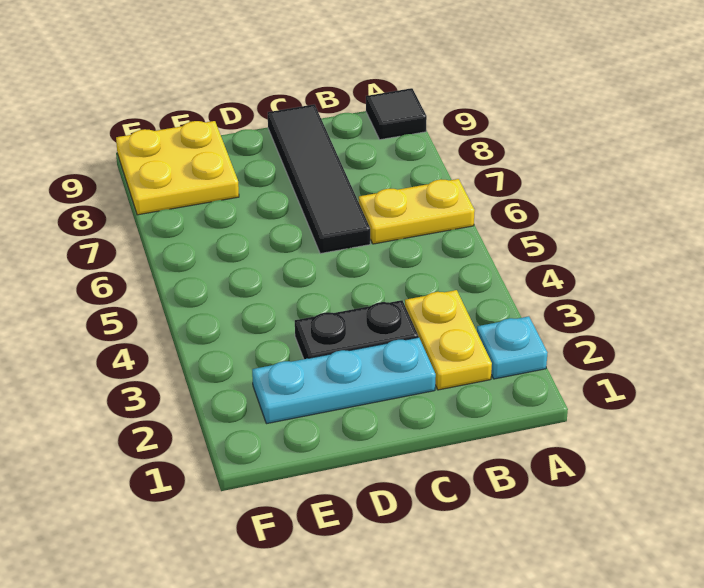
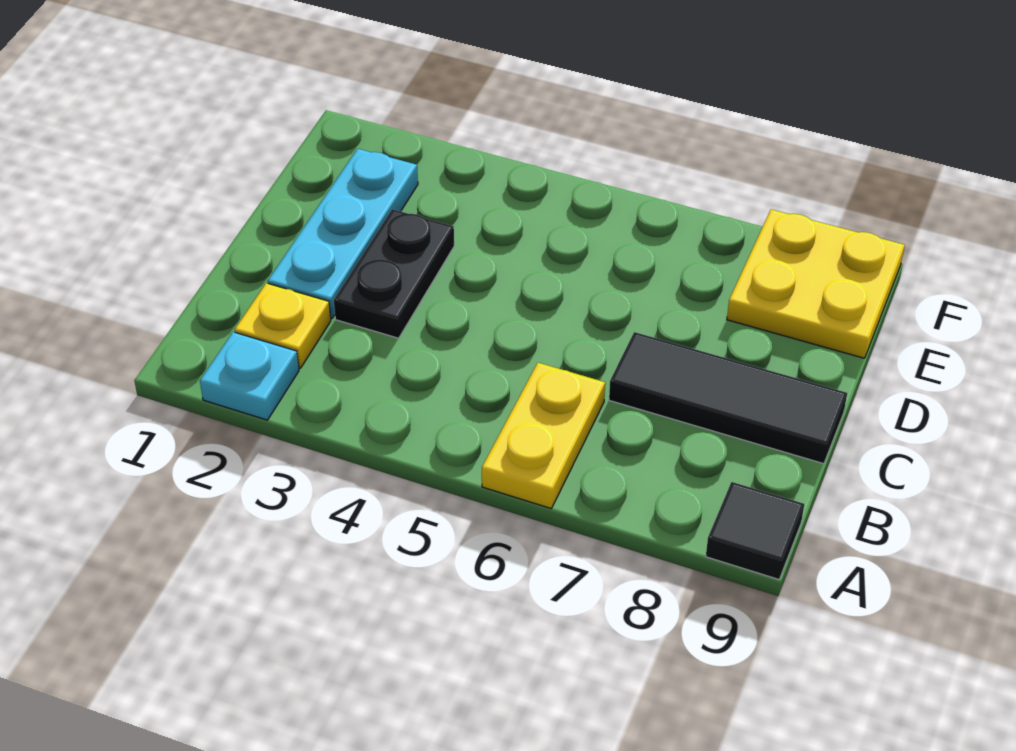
yellow plate B2:B3 level 1 -> yellow plate B2 level 1
black tile C6:C9 level 1 -> black tile C7:C9 level 1

